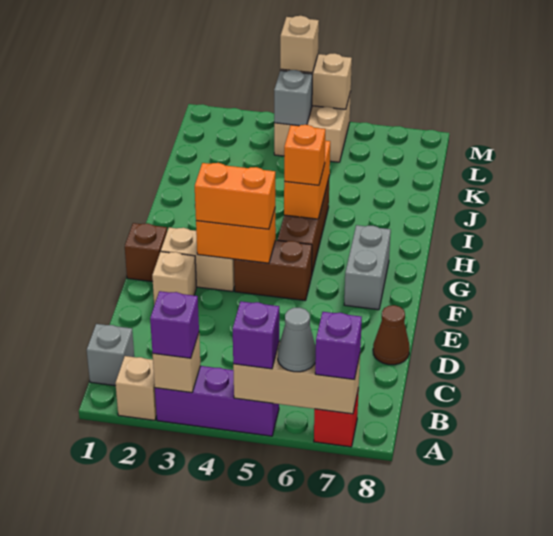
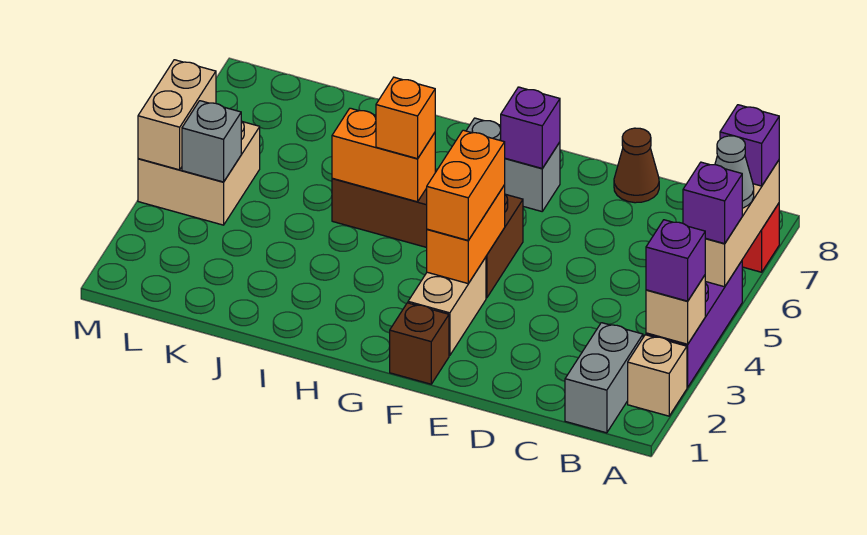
grey brick B1 level 1 -> grey brick B1:B2 level 1
tan brick E2 level 1 -> none
none -> purple brick F7 level 2
tan brick M4 level 3 -> none

